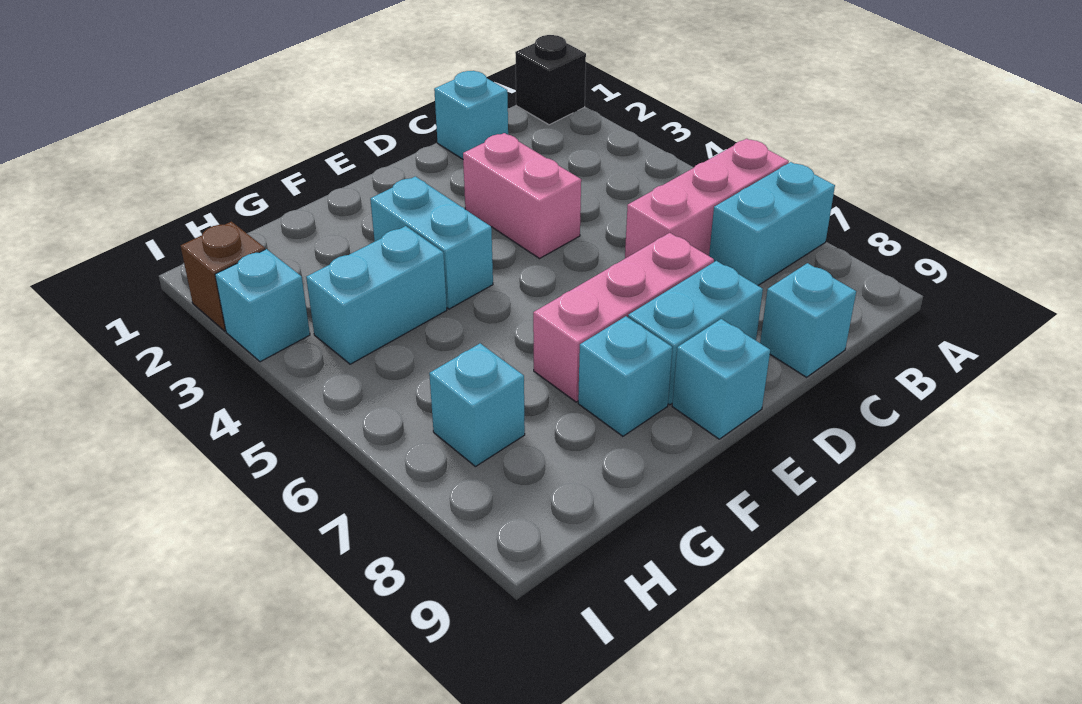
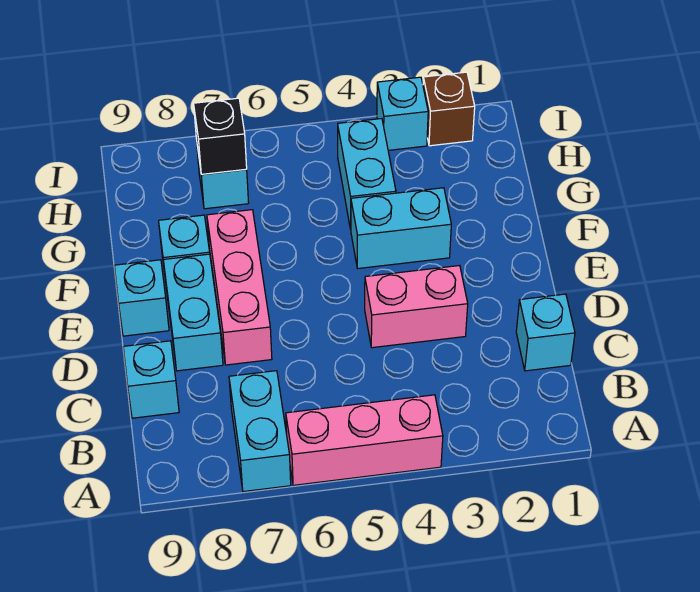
black brick A1 level 1 -> black brick H7 level 2
pink brick A6:C6 level 1 -> pink brick A4:A6 level 1

